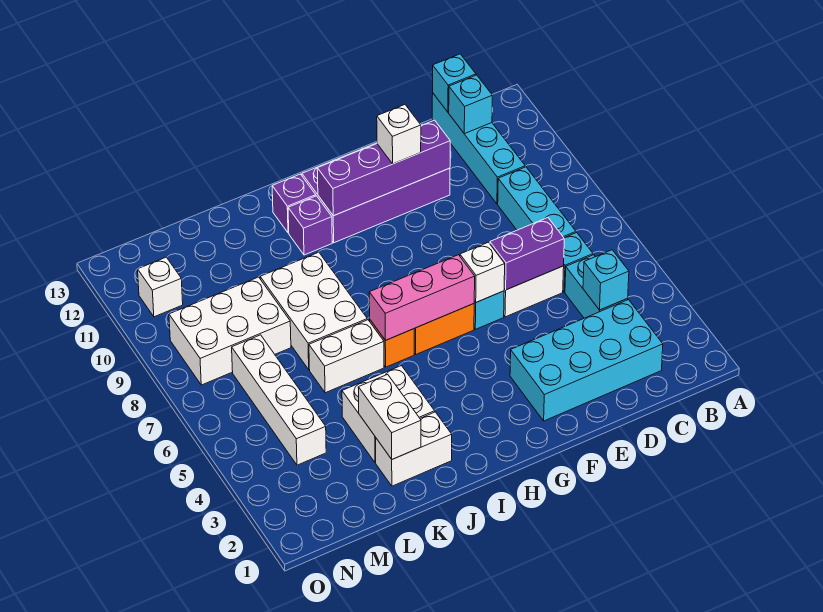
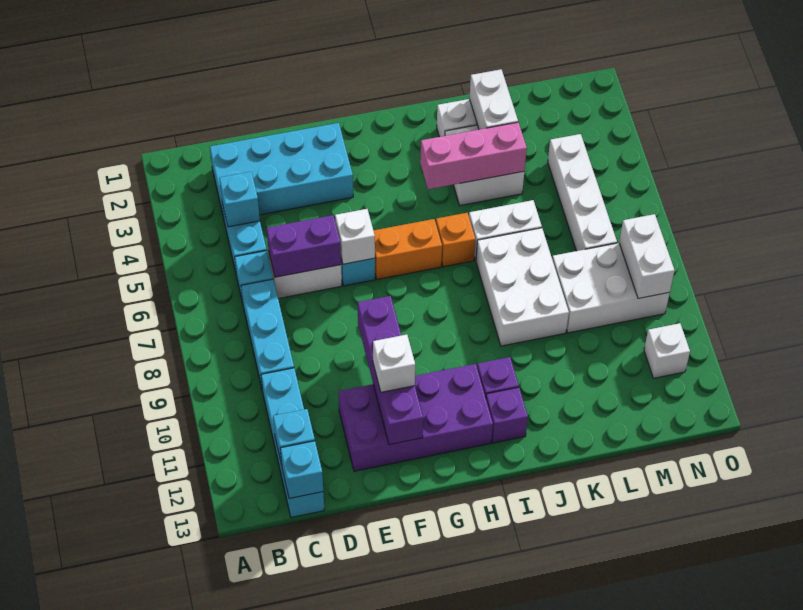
purple brick E11:H11 level 2 -> purple brick F9:F12 level 2
pink brick G6:I6 level 2 -> pink brick I4:K4 level 2
none -> white brick N8:N9 level 2

